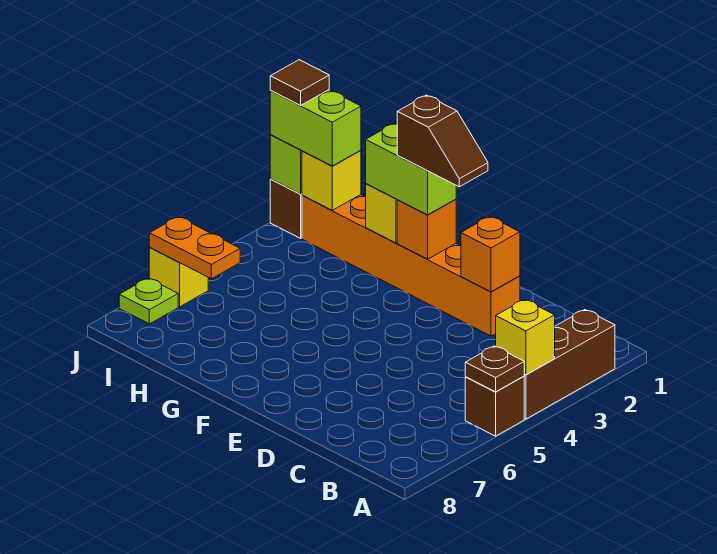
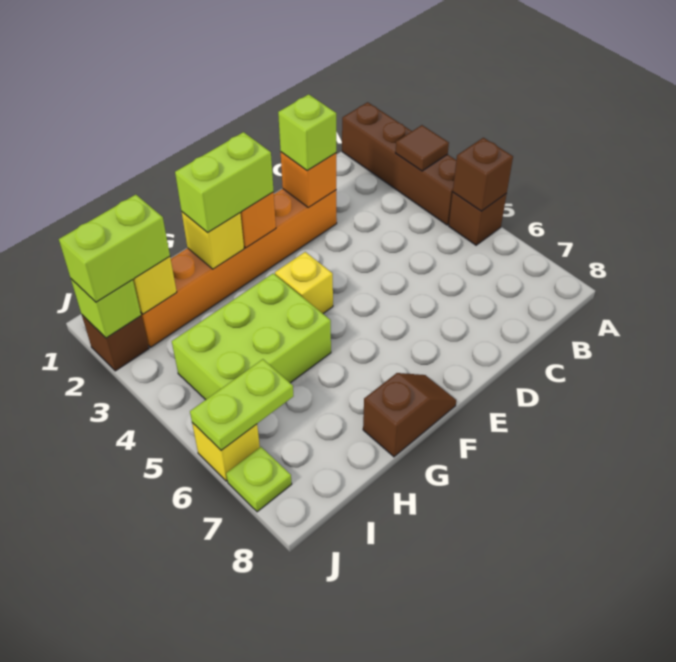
brown brick A2:A4 level 1 -> brown brick A1:A4 level 1
yellow brick A4 level 2 -> yellow brick F4 level 1
brown plate A5 level 2 -> brown brick A5 level 2
none -> lime brick D2 level 3
brown slope E2:F2 level 4 top F -> brown slope F8:G8 level 1 top G
none -> lime brick G4:I5 level 1
orange plate I6:J6 level 2 -> lime plate I6:J6 level 2
brown tile J2 level 4 -> brown tile A3 level 2

